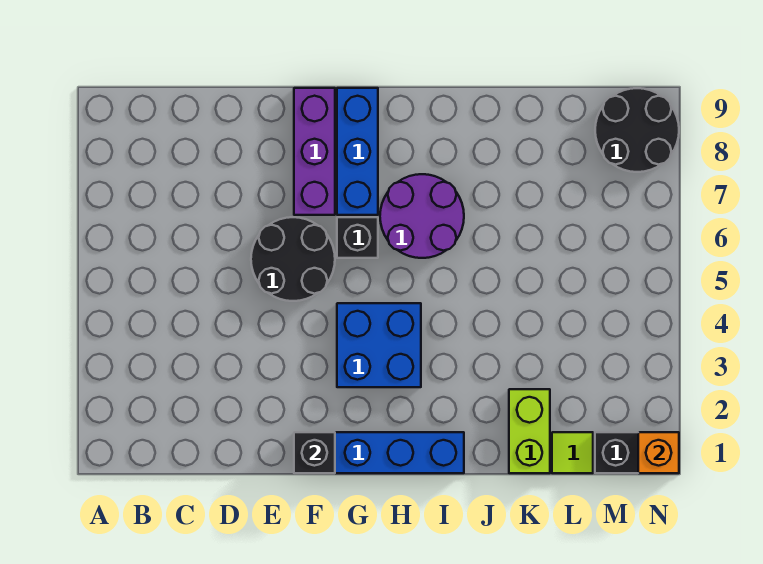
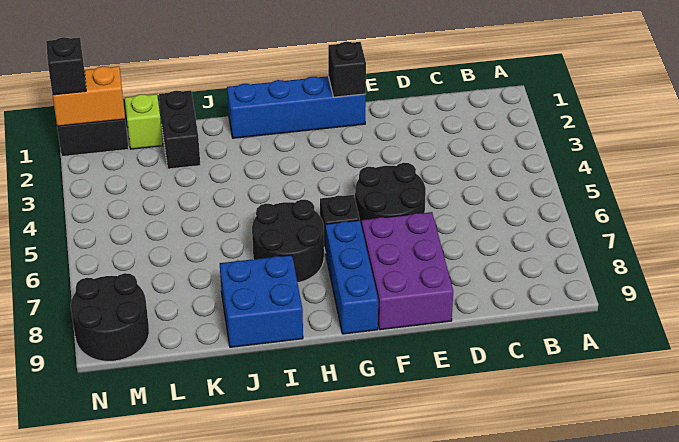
purple brick F7:F9 level 1 -> purple brick E7:F9 level 1
blue brick G3:H4 level 1 -> blue brick I8:J9 level 1
purple round brick H6:I7 level 1 -> black round brick H6:I7 level 1
lime brick K1:K2 level 1 -> black brick K1:K2 level 1
lime tile L1 level 1 -> lime brick L1 level 1
orange brick N1 level 2 -> orange brick M1:N1 level 2
none -> black brick N1 level 3

